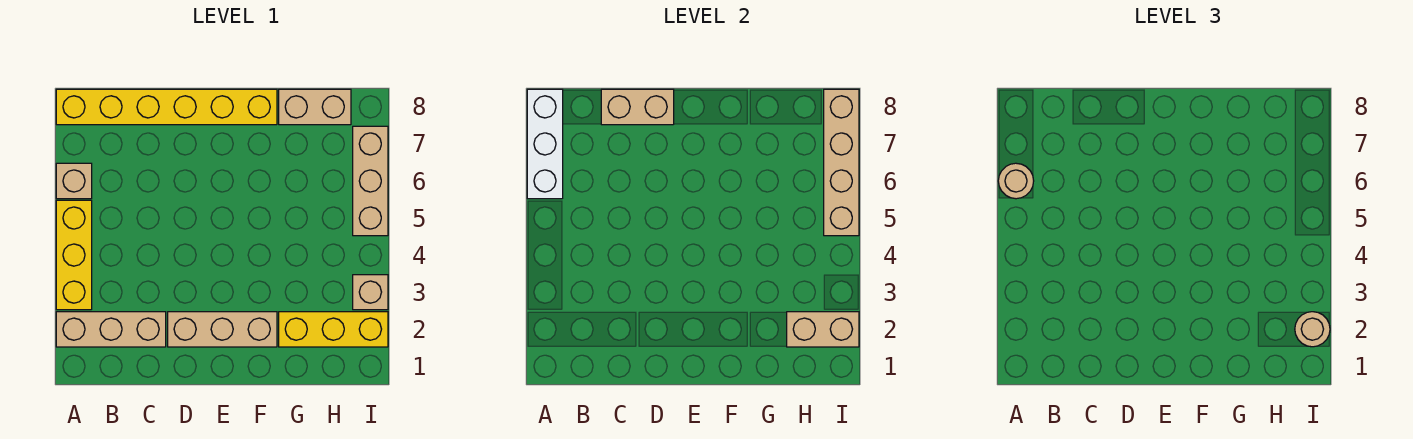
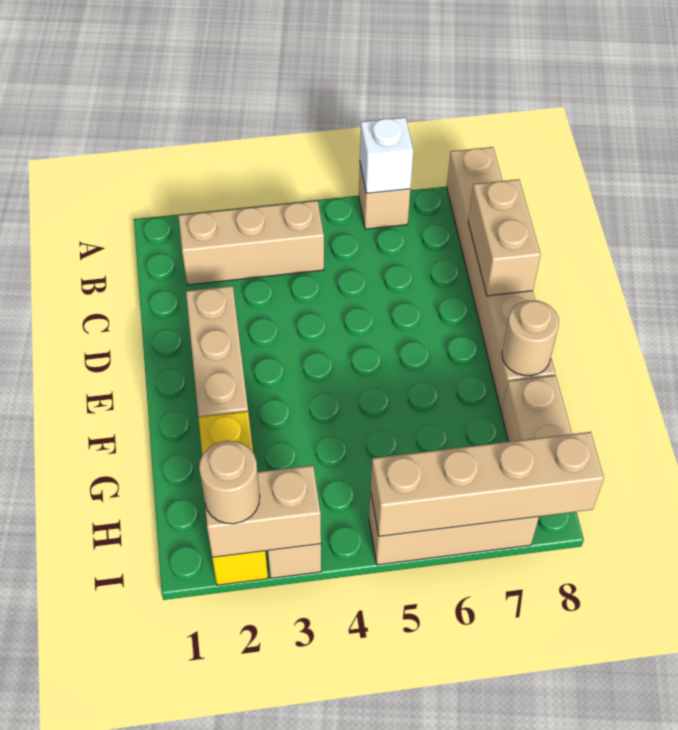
tan brick A2:C2 level 1 -> tan brick B2:B4 level 1
yellow brick A3:A5 level 1 -> none
white brick A6:A8 level 2 -> white brick A6 level 2
tan round brick A6 level 3 -> tan round brick F8 level 2
yellow brick A8:F8 level 1 -> tan brick A8:F8 level 1
tan brick H2:I2 level 2 -> tan brick I2:I3 level 2

